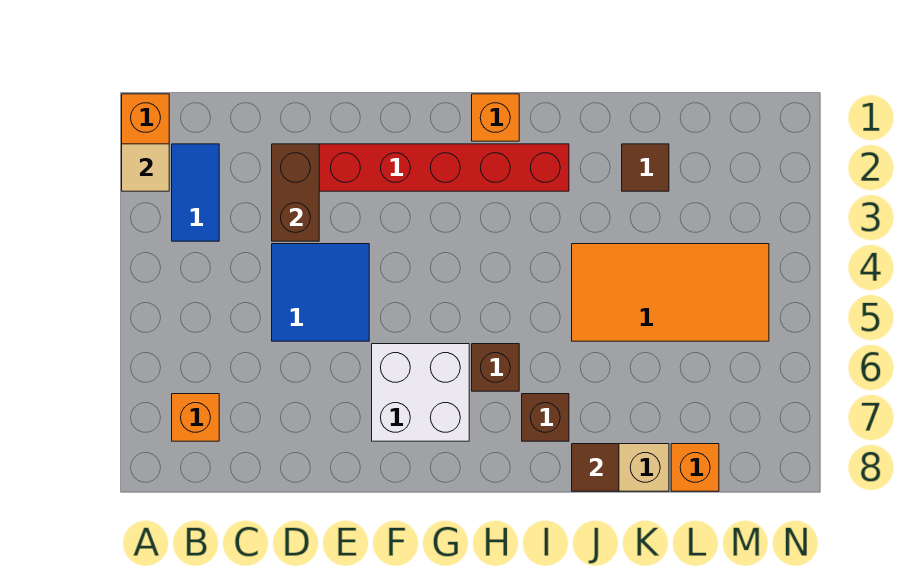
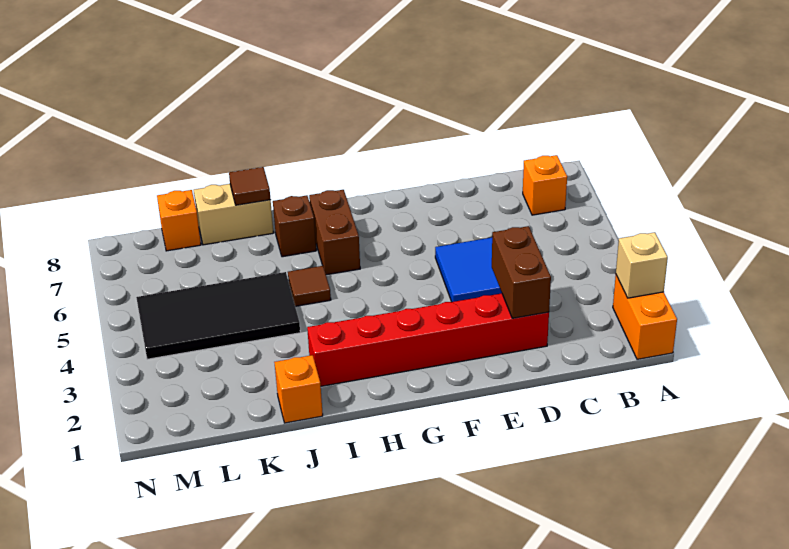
tan tile A2 level 2 -> tan brick A2 level 2
blue tile B2:B3 level 1 -> none
white brick F6:G7 level 1 -> none
orange brick H1 level 1 -> orange brick J1 level 1
brown brick H6 level 1 -> brown brick H6:H7 level 1
orange tile J4:M5 level 1 -> black tile J4:M5 level 1
brown tile K2 level 1 -> brown tile I5 level 1

